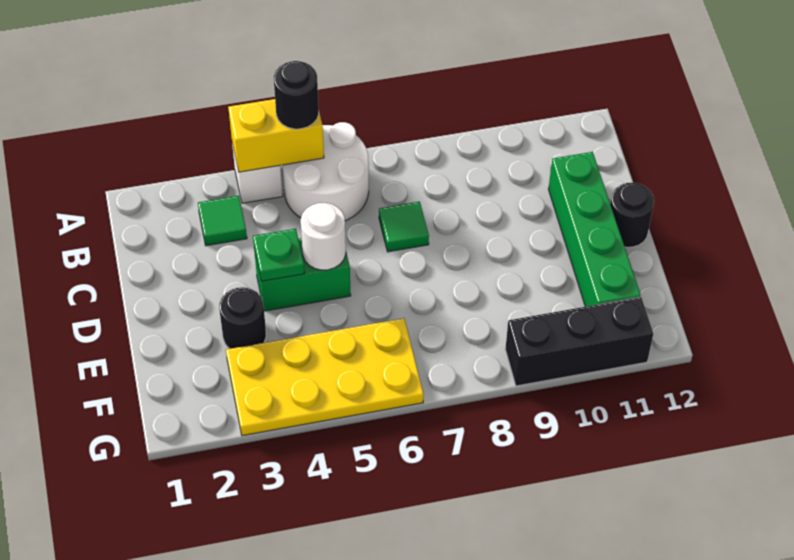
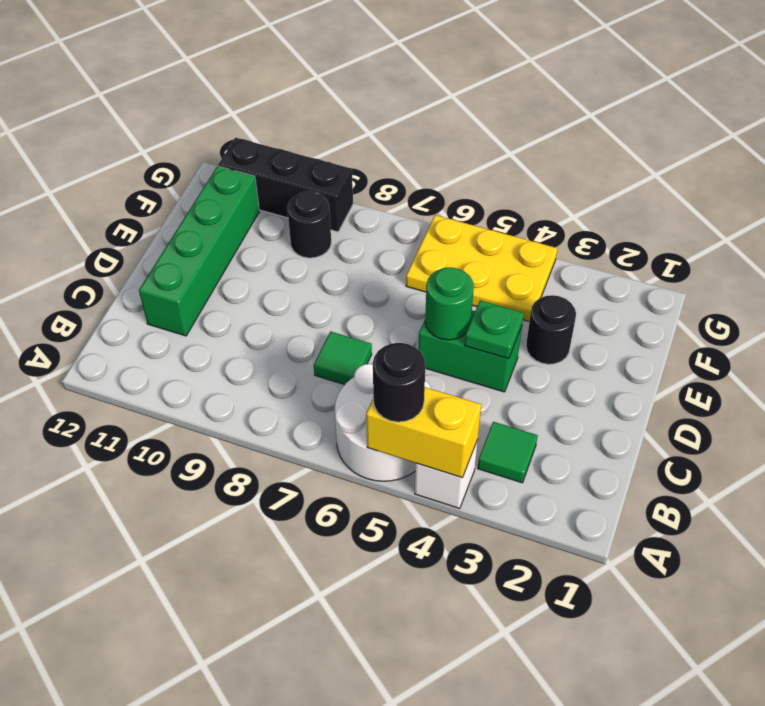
white round brick D5 level 2 -> green round brick D5 level 2
black round brick D12 level 1 -> black round brick F9 level 1
yellow plate F3:G6 level 1 -> yellow plate F4:G6 level 1

